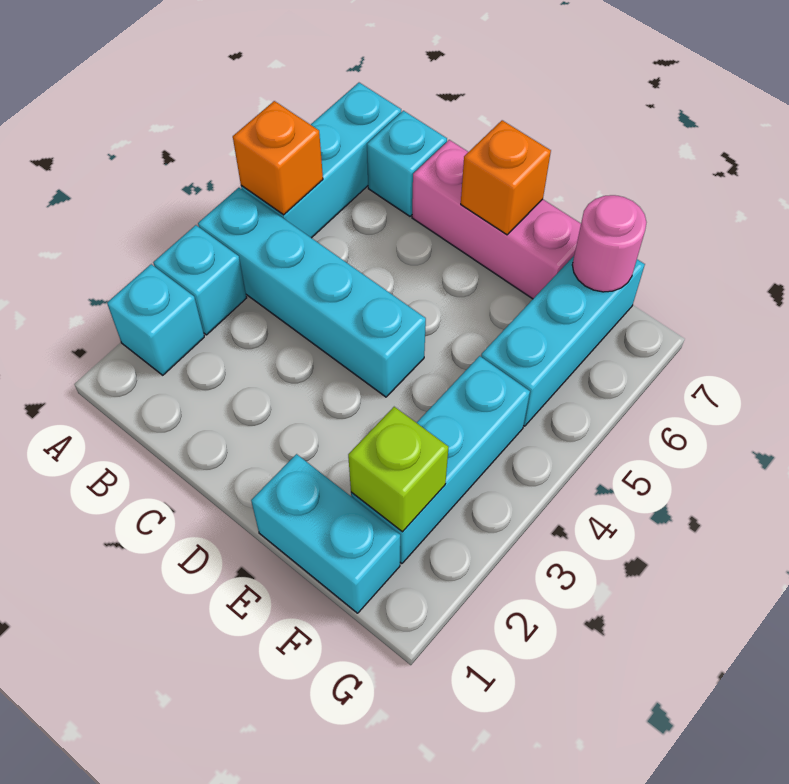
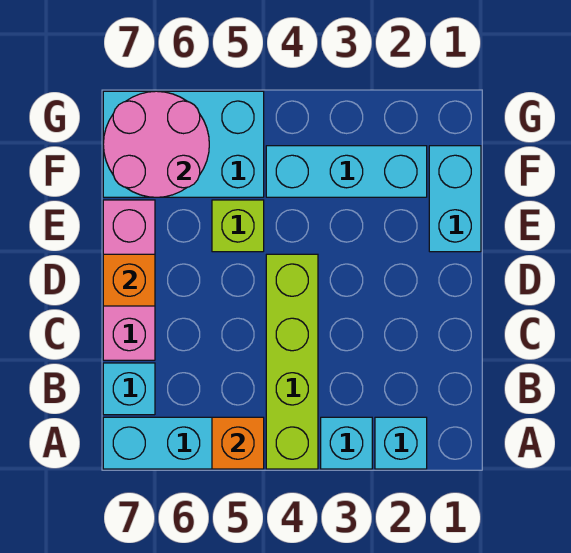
cyan brick A4:D4 level 1 -> lime brick A4:D4 level 1
lime brick F2 level 2 -> lime brick E5 level 1
cyan brick F5:F7 level 1 -> cyan brick F5:G7 level 1
pink round brick F7 level 2 -> pink round brick F6:G7 level 2

